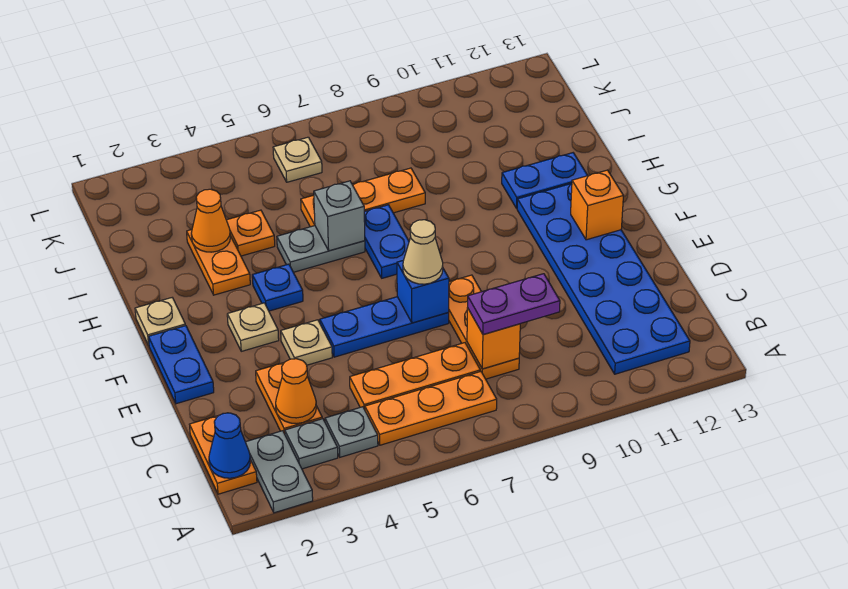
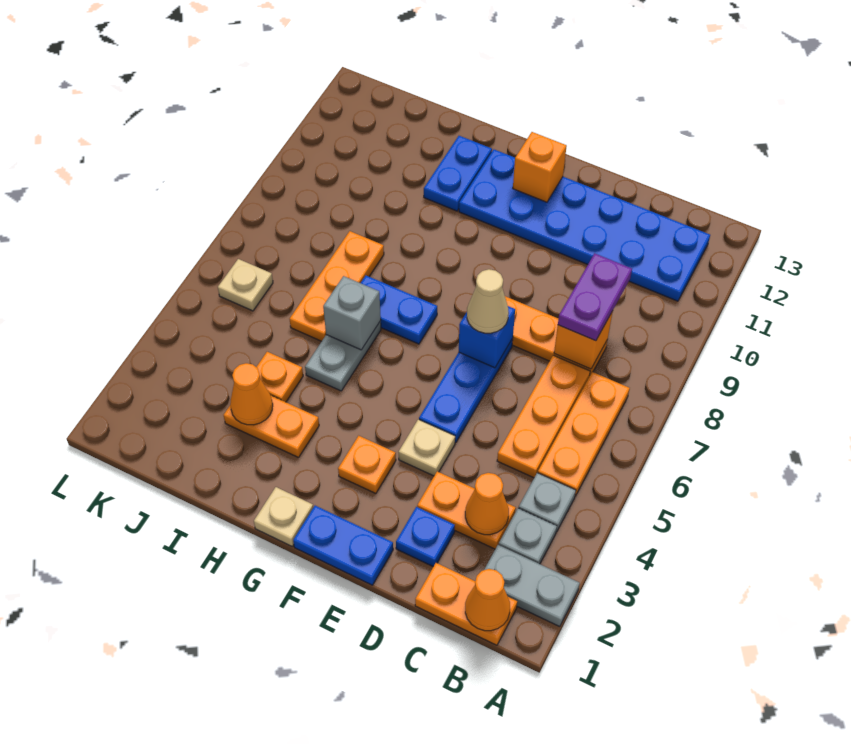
blue cone B1 level 2 -> orange cone B1 level 2
tan plate F3 level 1 -> orange plate F3 level 1
blue plate G4 level 1 -> blue plate D2 level 1

